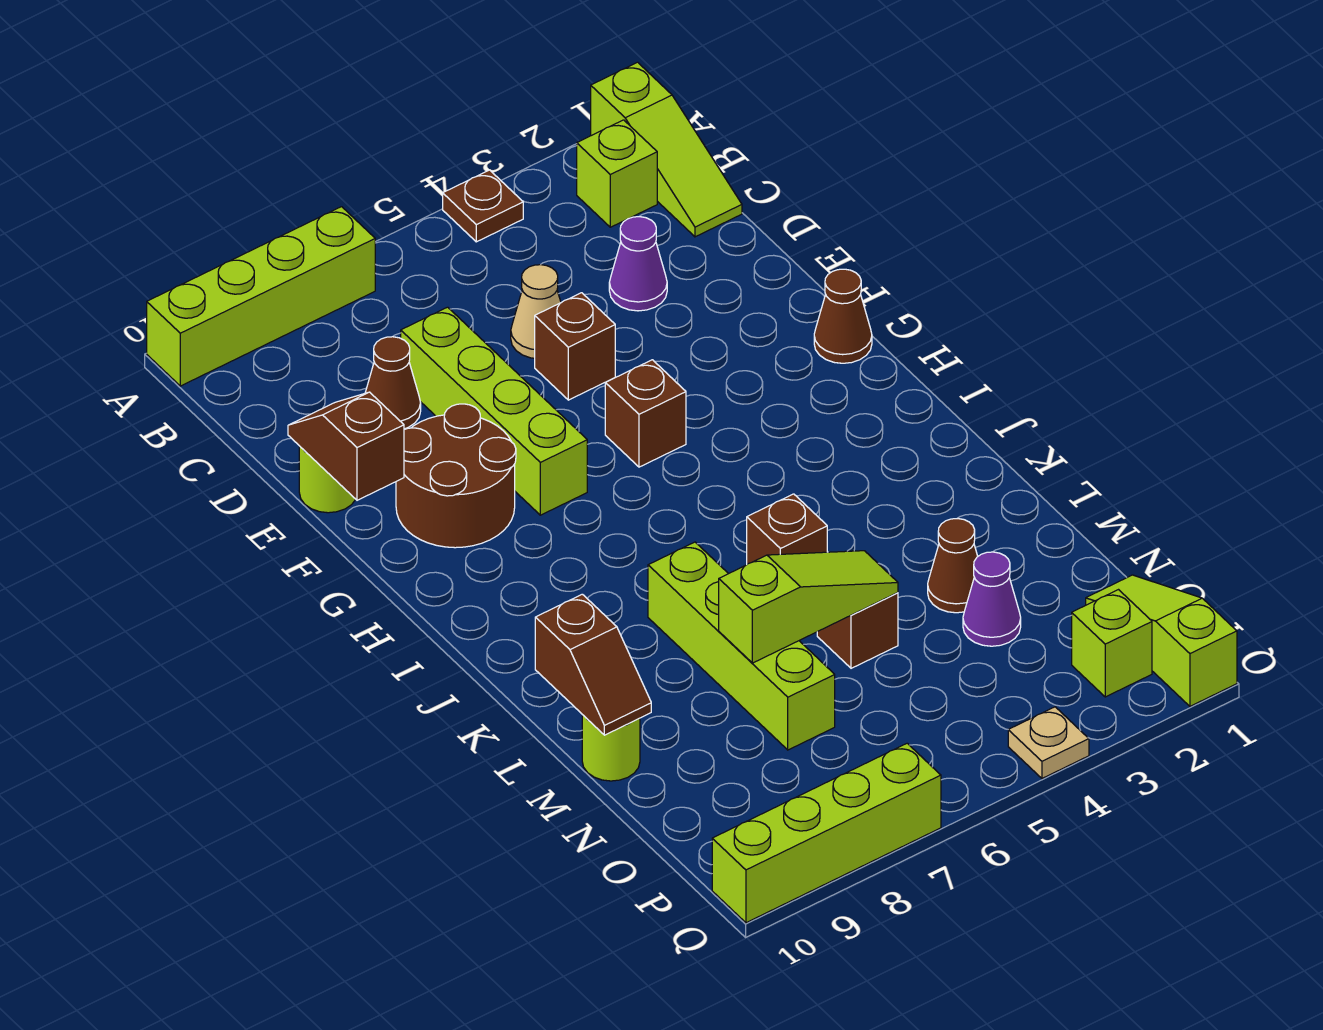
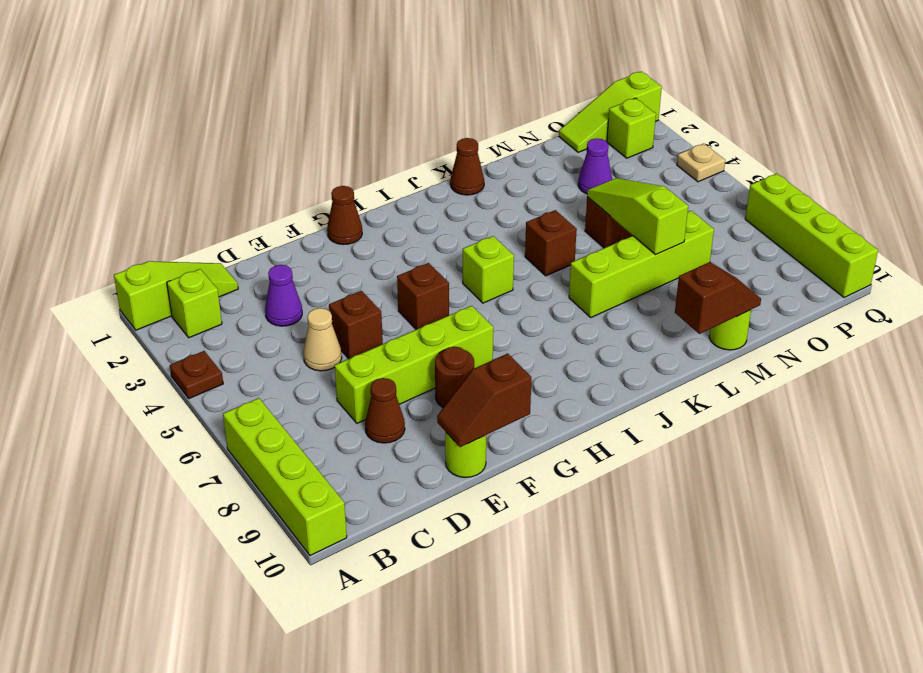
brown round brick F8:G9 level 1 -> brown round brick F8 level 1
none -> lime brick I5 level 1
brown cone M3 level 1 -> brown cone K1 level 1

